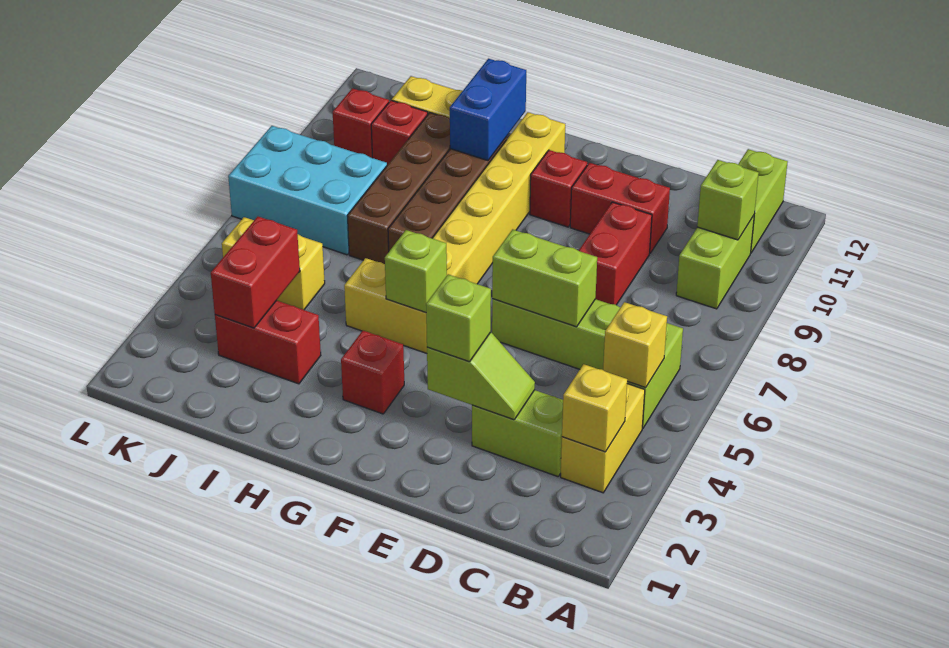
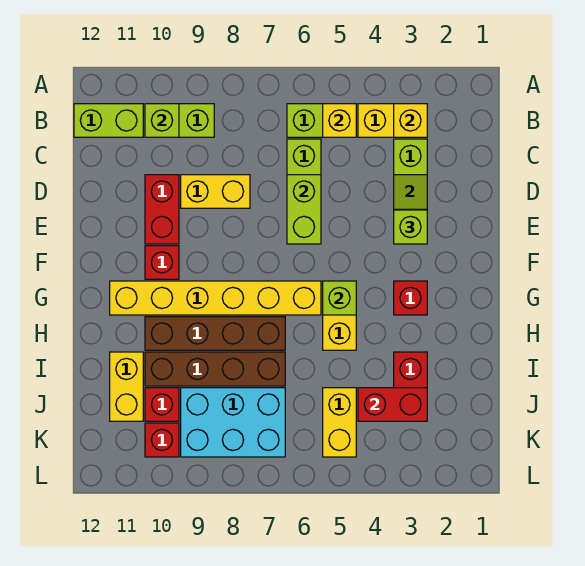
red brick D8:D9 level 1 -> yellow brick D8:D9 level 1
blue brick H10:H11 level 2 -> none
cyan brick J7:L8 level 1 -> cyan brick J7:K9 level 1

